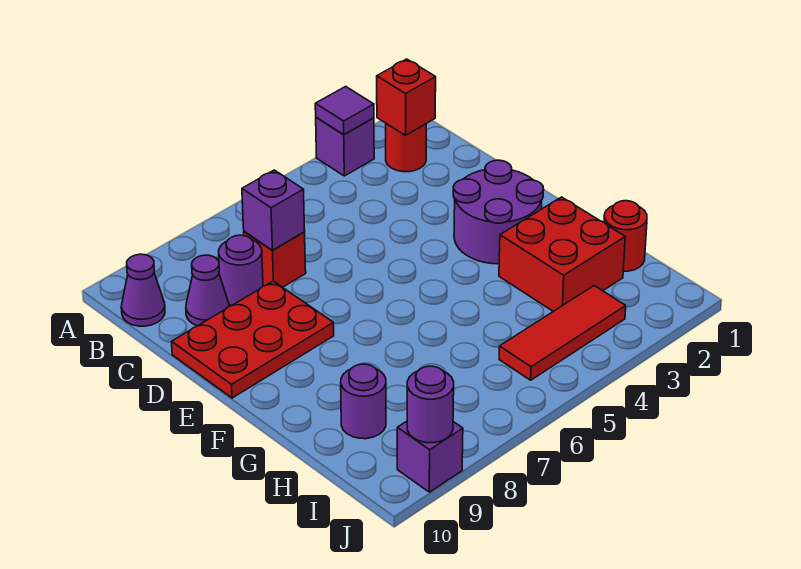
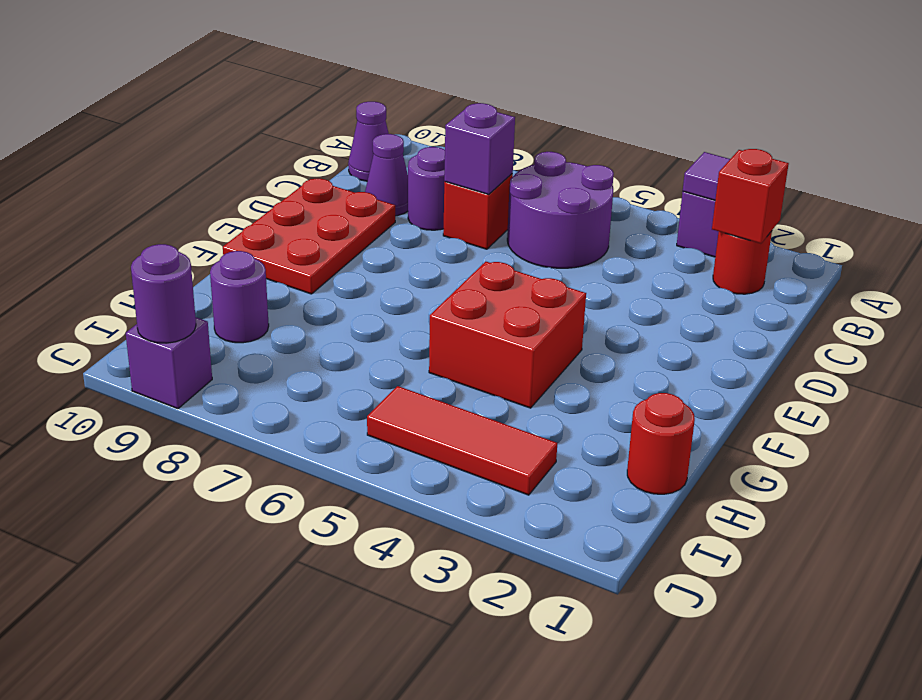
red plate D8:E10 level 1 -> red plate D9:F10 level 1
purple round brick E2:F3 level 1 -> purple round brick B5:C6 level 1
red brick G2:H3 level 1 -> red brick F4:G5 level 1

